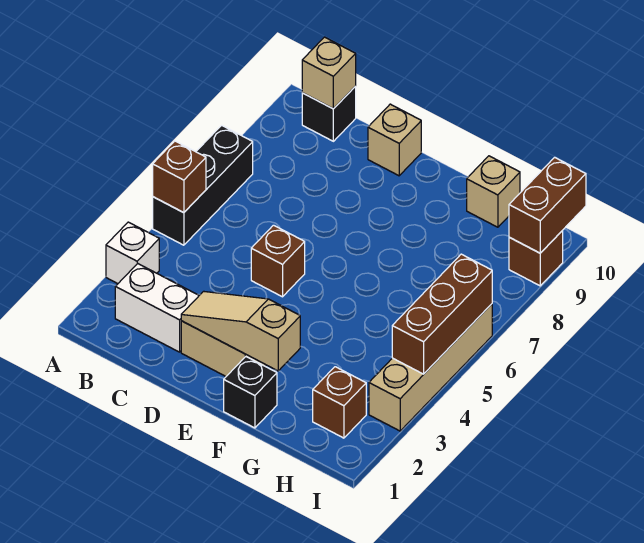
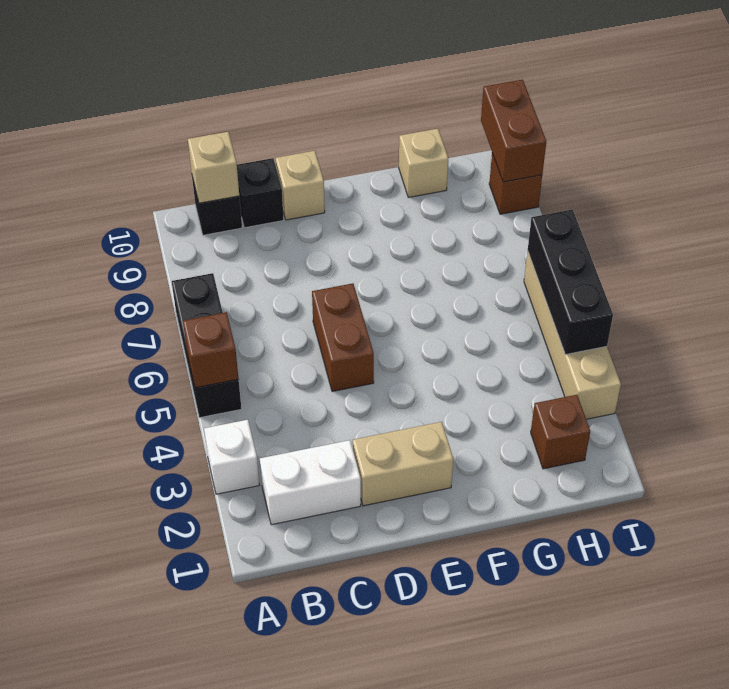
tan slope D2:F2 level 2 top F -> none
brown brick D5 level 1 -> brown brick D5:D6 level 1
black brick F1 level 1 -> black brick C10 level 1
brown brick I4:I6 level 2 -> black brick I4:I6 level 2

